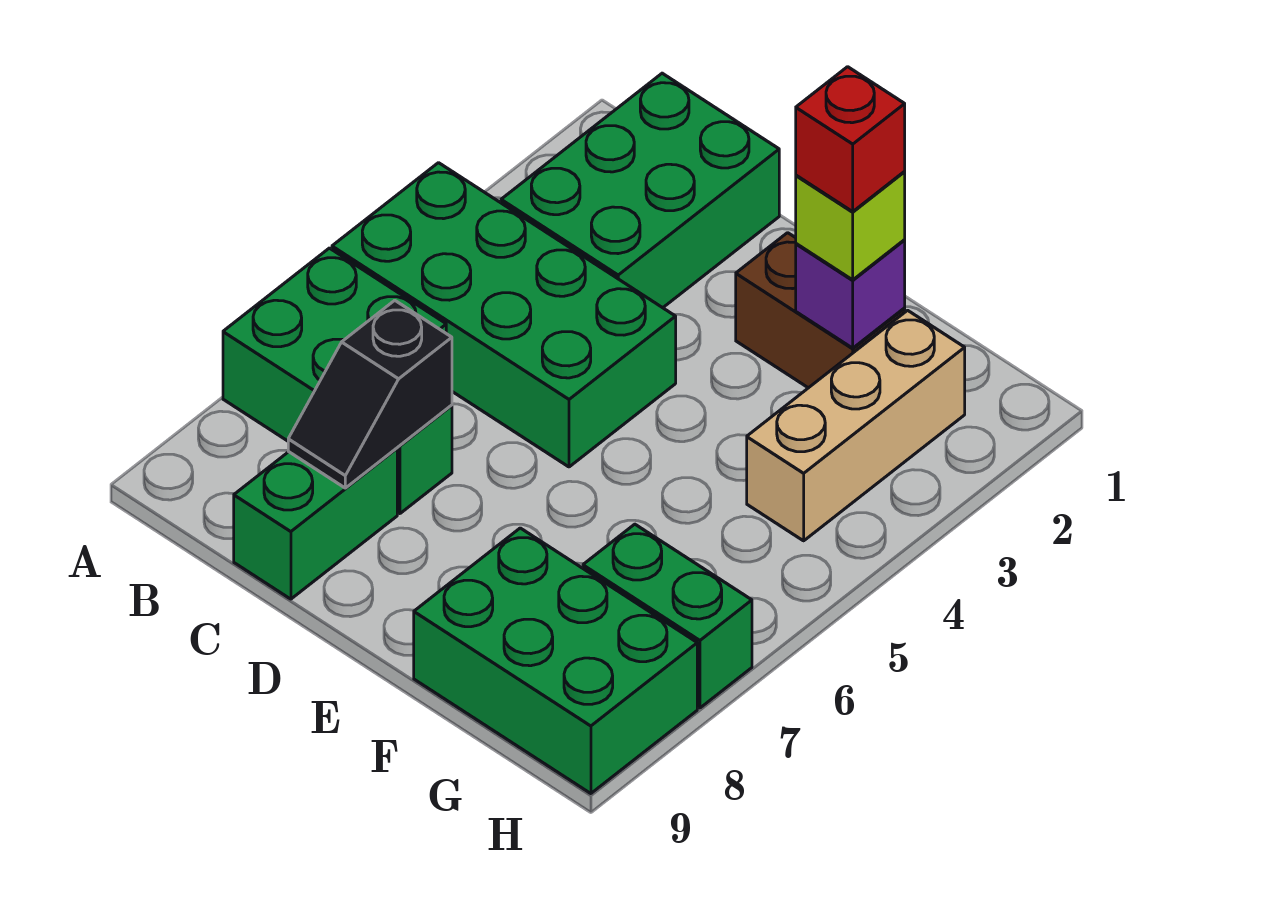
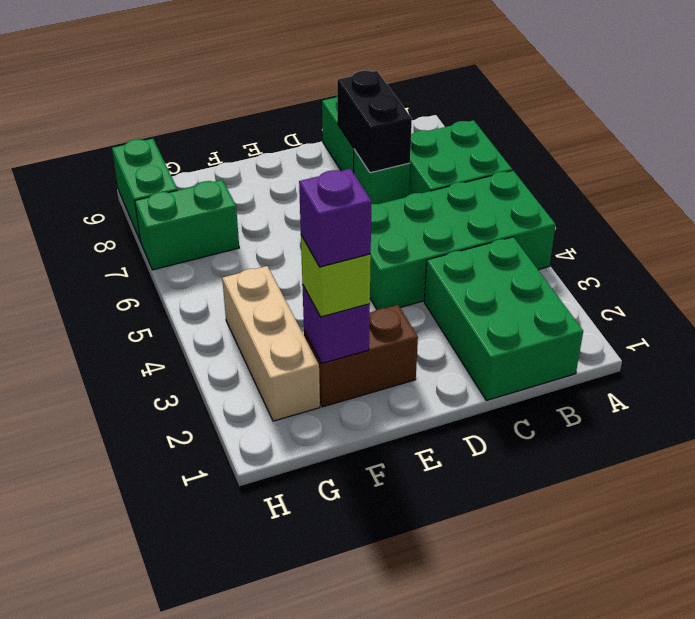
black slope C7:C8 level 2 top 7 -> black brick C7:C8 level 2
red brick F2 level 4 -> purple brick F2 level 4
green brick F8:H9 level 1 -> green brick H8:H9 level 1

